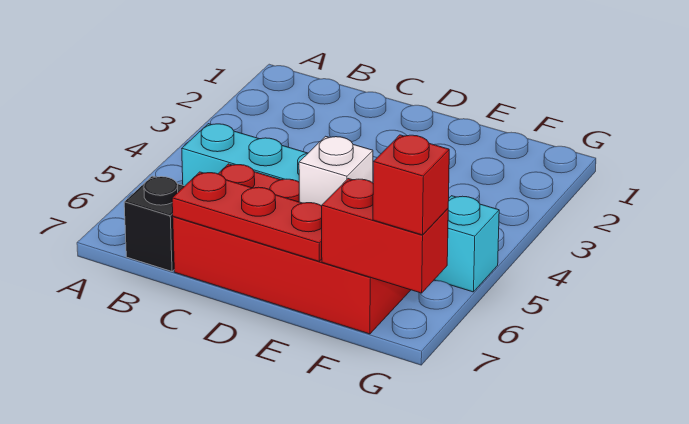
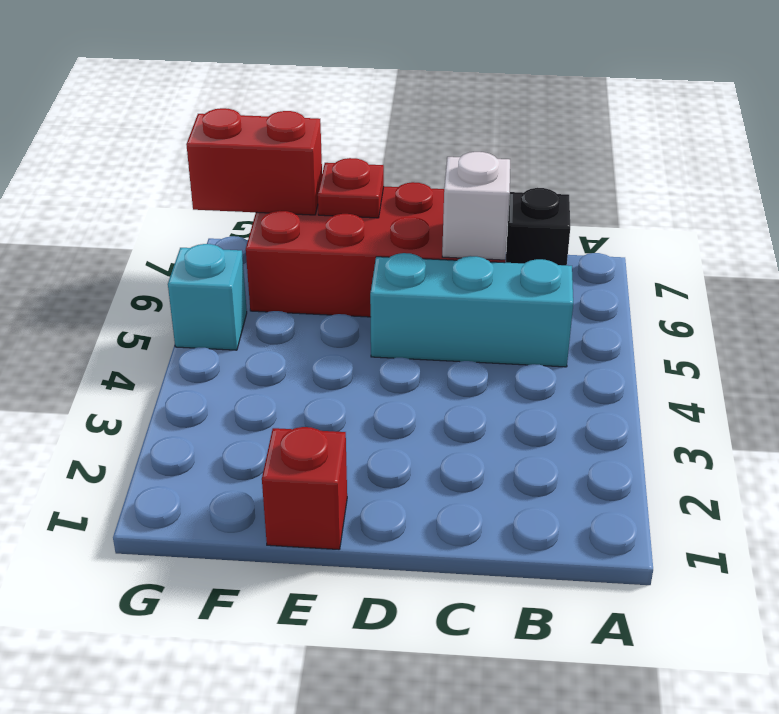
red plate C7:E7 level 2 -> red plate E7 level 2
white brick E6 level 2 -> white brick C6 level 2
red brick G7 level 3 -> red brick E1 level 1

